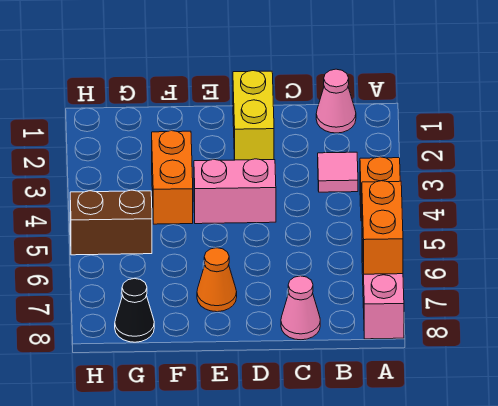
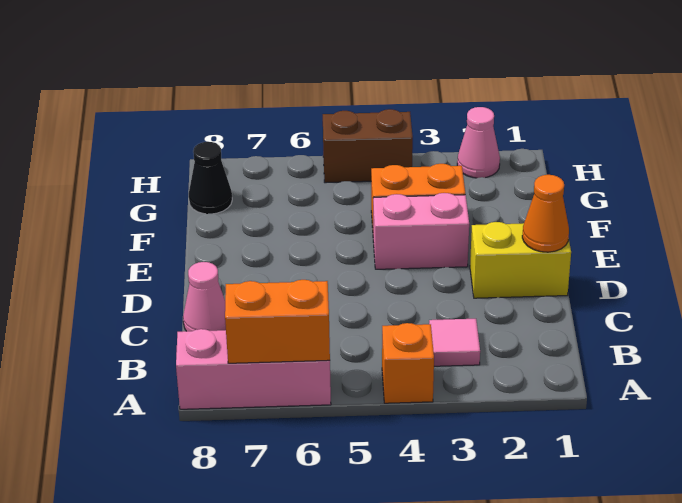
pink cone B1 level 1 -> pink cone H2 level 1
pink brick D4:E4 level 1 -> pink brick E3:E4 level 1
orange cone E7 level 1 -> orange cone D1 level 2
brown brick G5:H5 level 1 -> brown brick H4:H5 level 1

